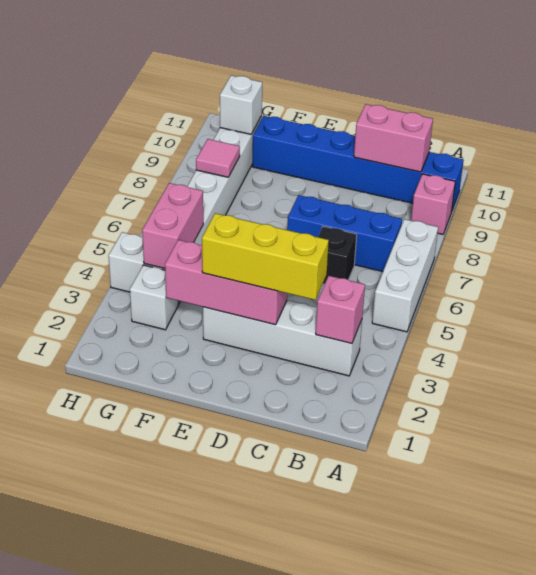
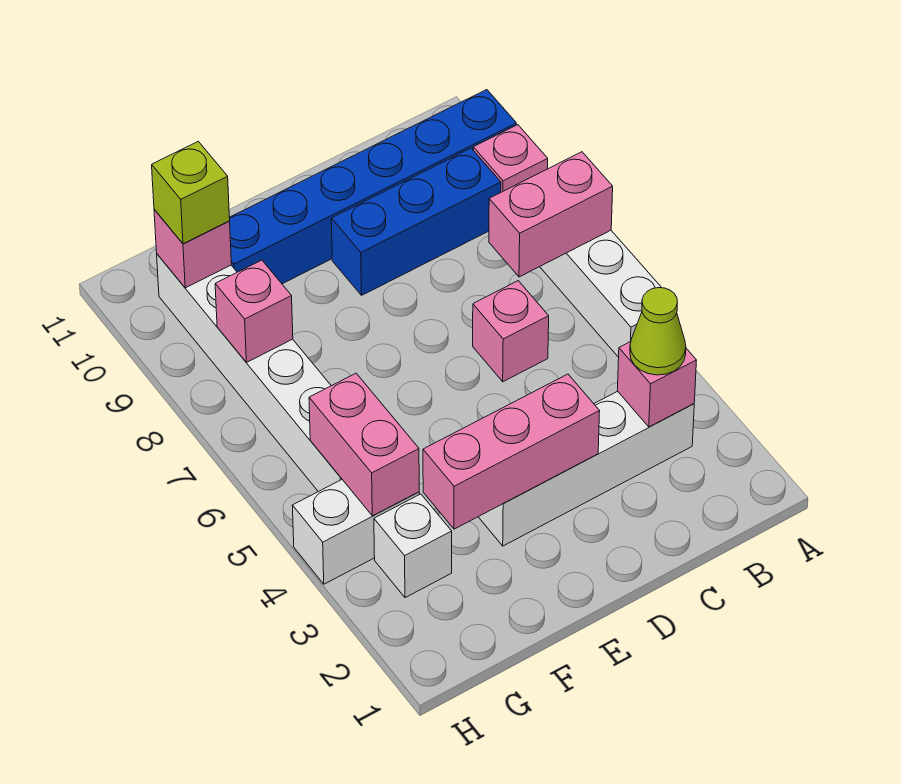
none -> lime cone B3 level 3
blue brick B7:D7 level 1 -> blue brick B9:D9 level 1
pink brick B10:C10 level 2 -> pink brick A7:B7 level 2
yellow brick C3:E3 level 3 -> none
black brick C6 level 1 -> pink brick C6 level 1
pink tile G8 level 2 -> pink brick G8 level 2
white brick G10 level 2 -> pink brick G10 level 2
none -> lime brick G10 level 3

